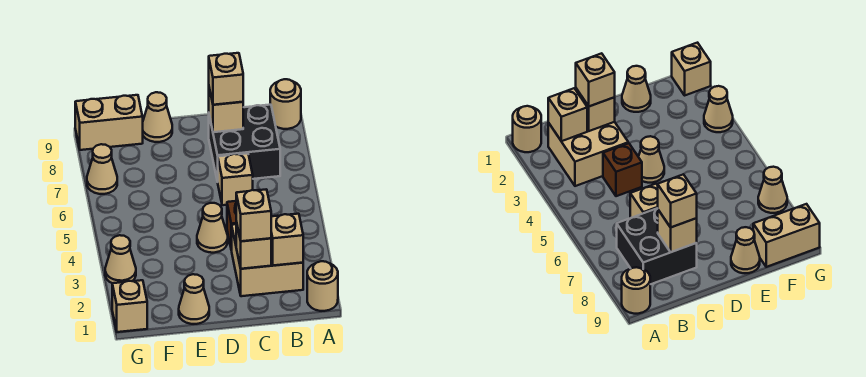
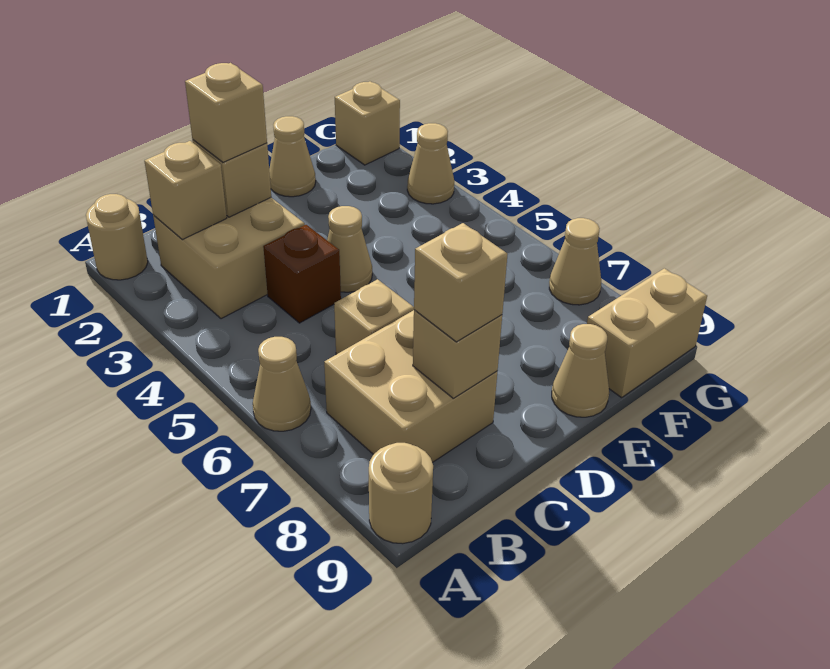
none -> tan cone A6 level 1
black brick B7:C8 level 1 -> tan brick B7:C8 level 1

